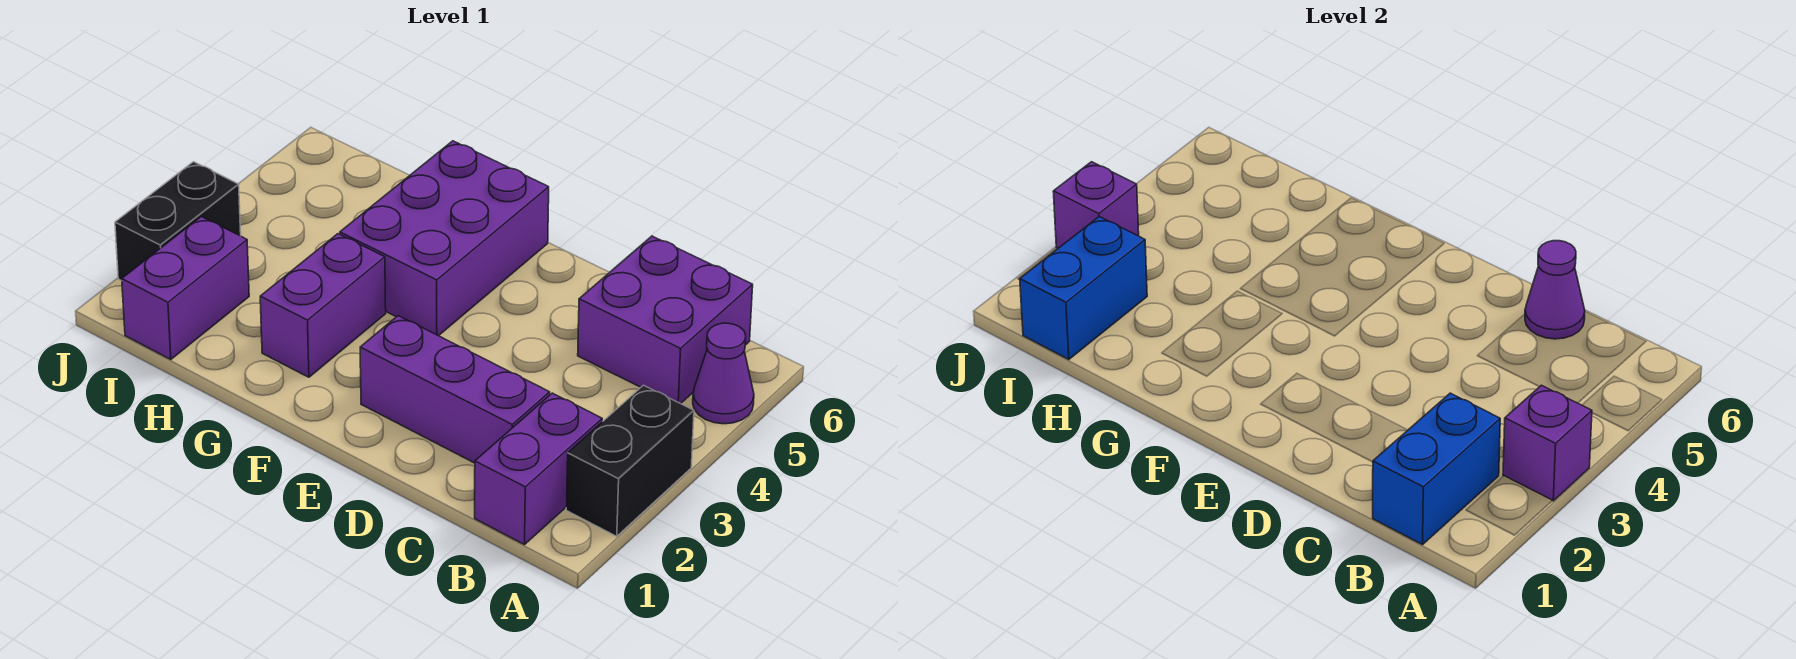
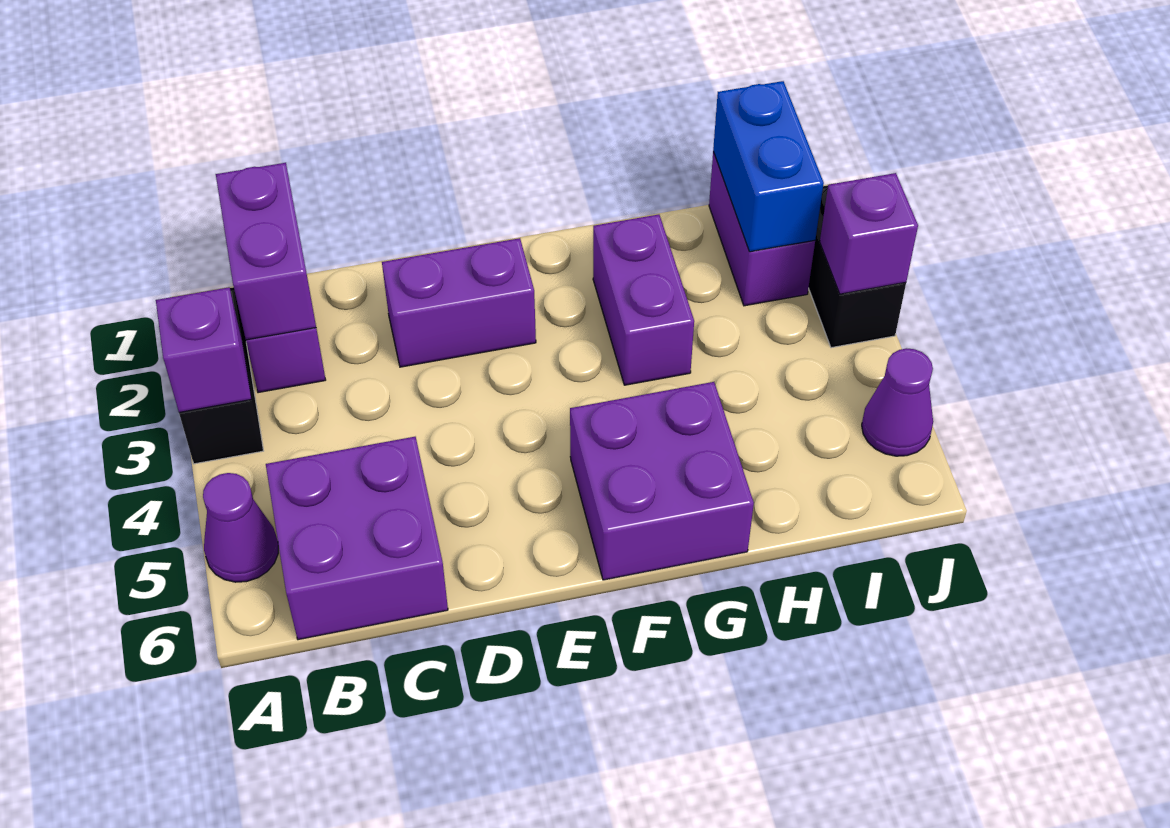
blue brick B1:B2 level 2 -> purple brick B1:B2 level 2
purple brick C2:E2 level 1 -> purple brick D2:E2 level 1
purple cone C6 level 2 -> purple cone J5 level 1
purple brick F4:G6 level 1 -> purple brick F5:G6 level 1

